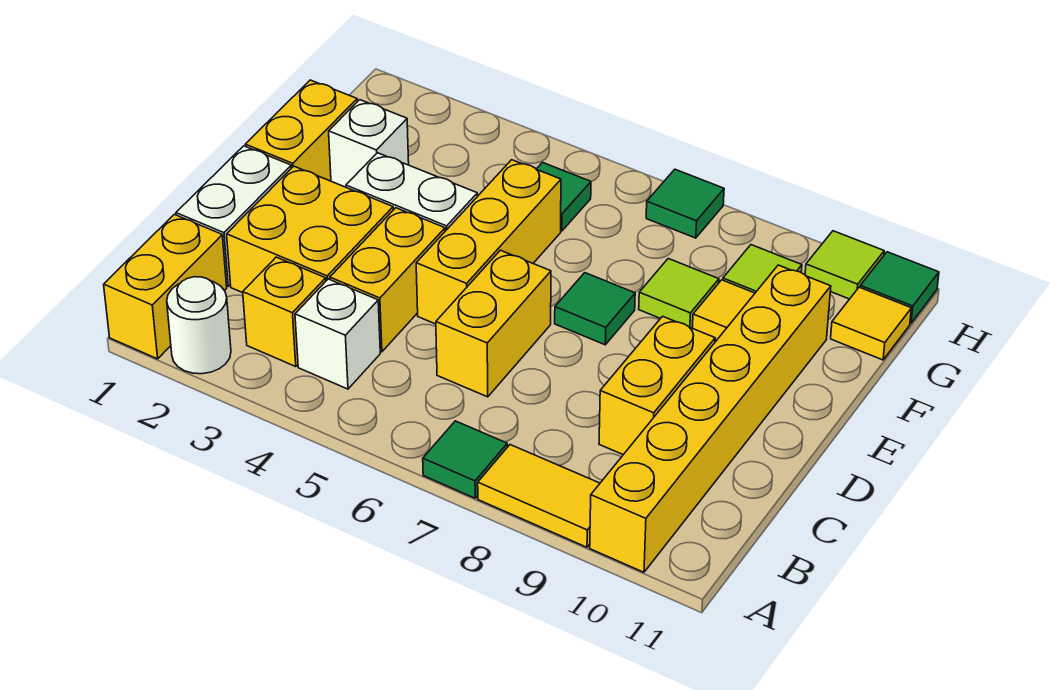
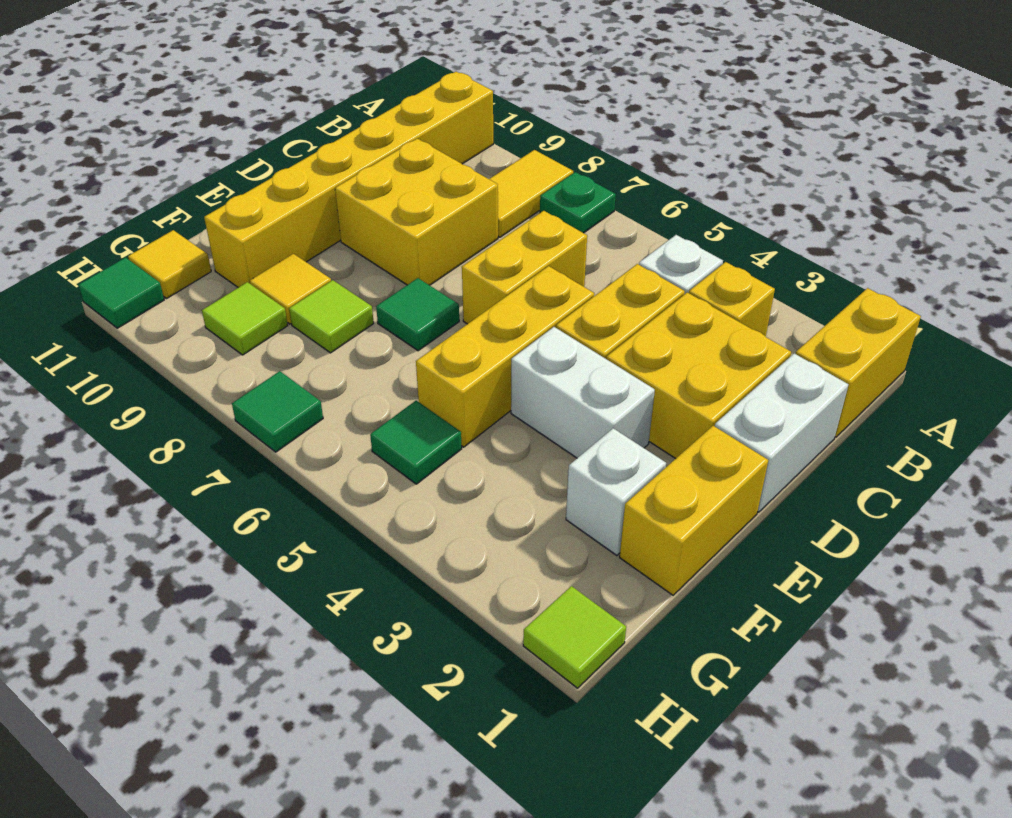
white round brick A2 level 1 -> none
green tile A7 level 1 -> green plate A7 level 1
yellow tile A8:A9 level 1 -> yellow tile A8:B8 level 1
yellow brick C9:D9 level 1 -> yellow brick C8:D9 level 1
lime tile H10 level 1 -> lime tile H1 level 1

